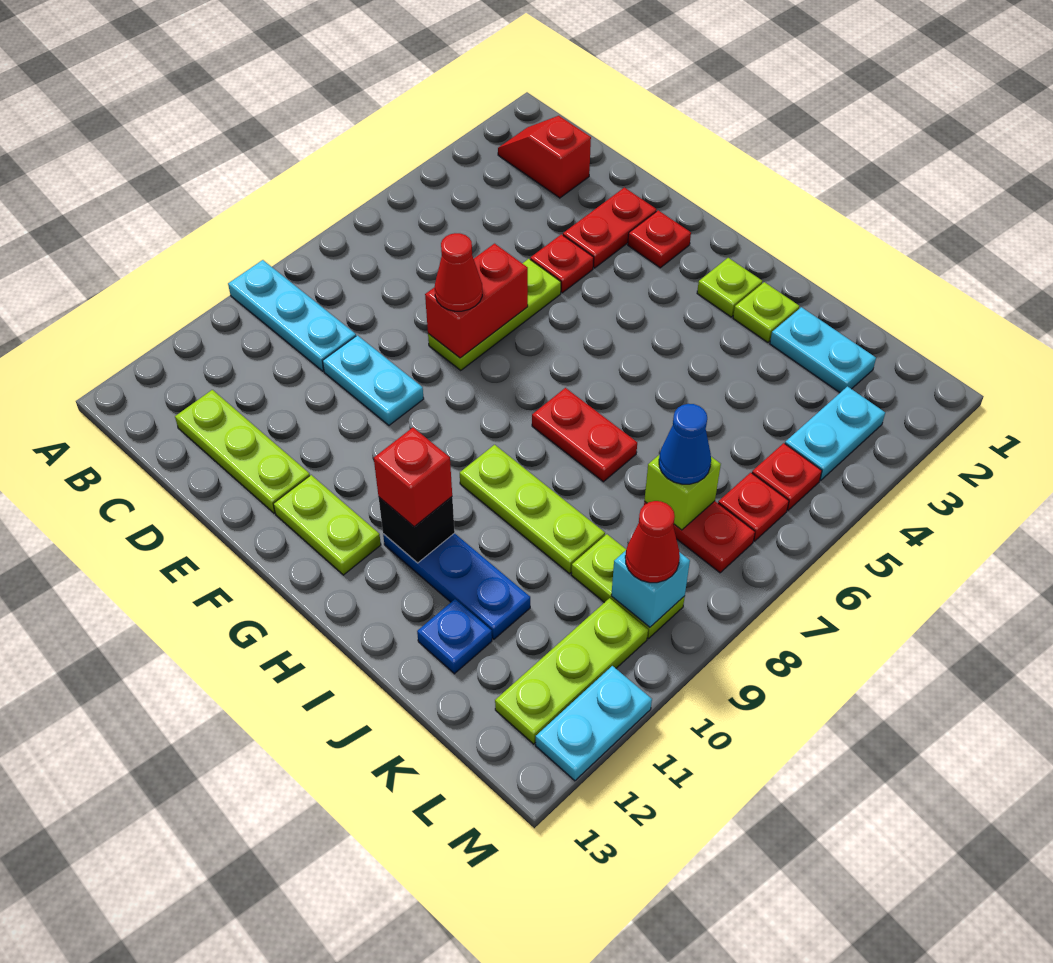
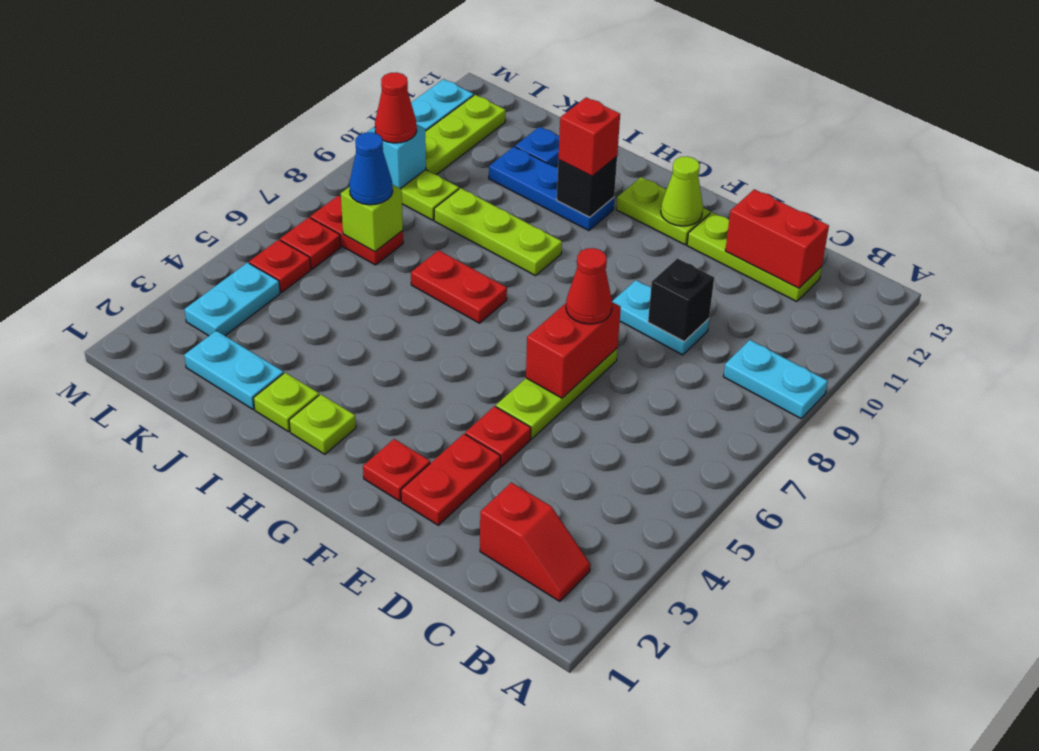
cyan plate A9:C9 level 1 -> cyan plate A9:B9 level 1
none -> red brick C12:D12 level 2
none -> black brick D9 level 2
none -> lime cone F12 level 2

